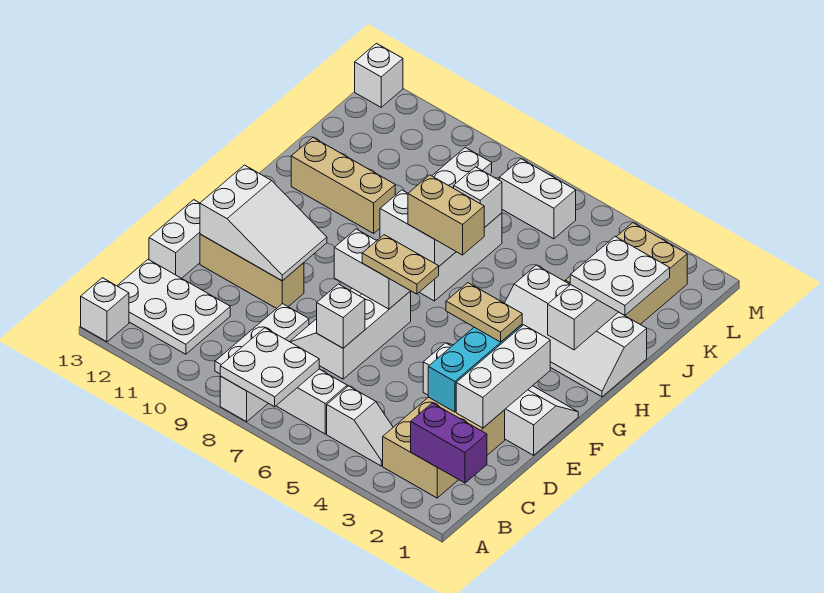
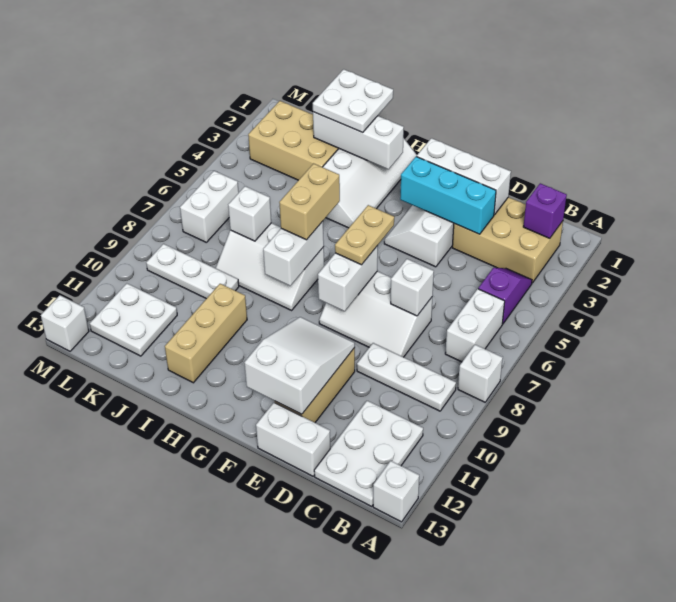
white plate A7:B8 level 2 -> white plate K11:L12 level 1
purple brick B1:B2 level 2 -> purple brick B2 level 2
white slope B4:B5 level 1 top 5 -> purple slope B4:B5 level 1 top 5
tan plate F3:F4 level 3 -> none

